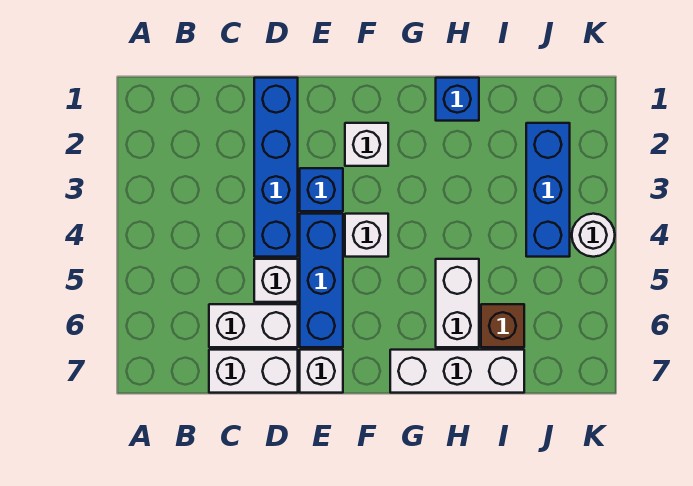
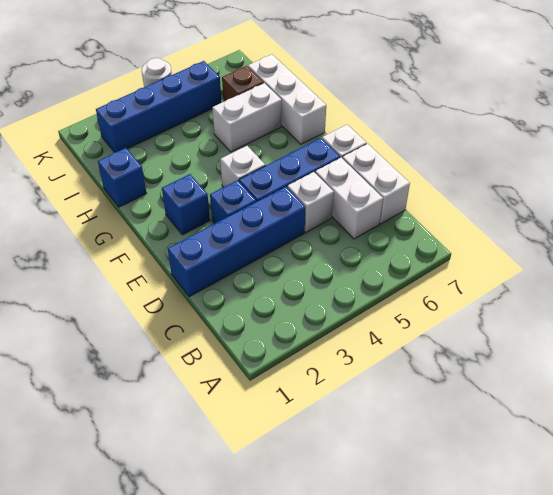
white brick F2 level 1 -> blue brick F2 level 1
blue brick J2:J4 level 1 -> blue brick J2:J5 level 1

